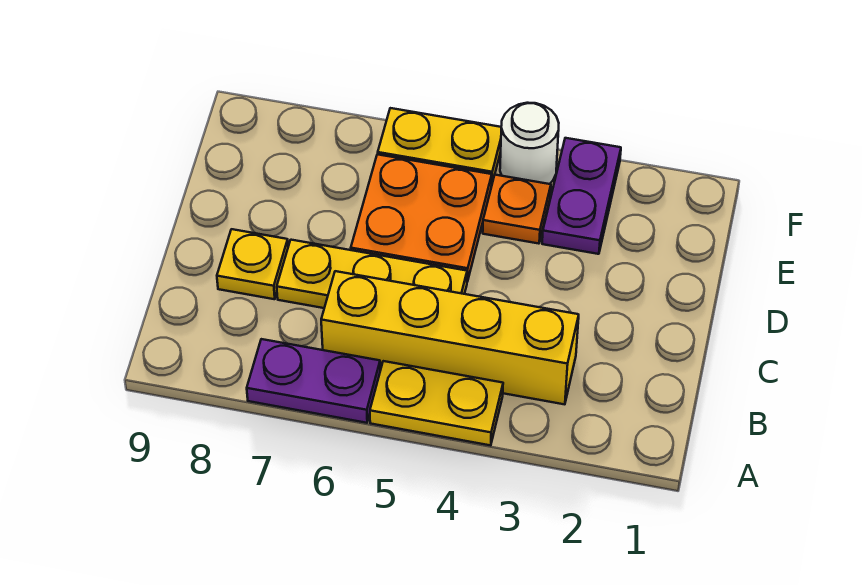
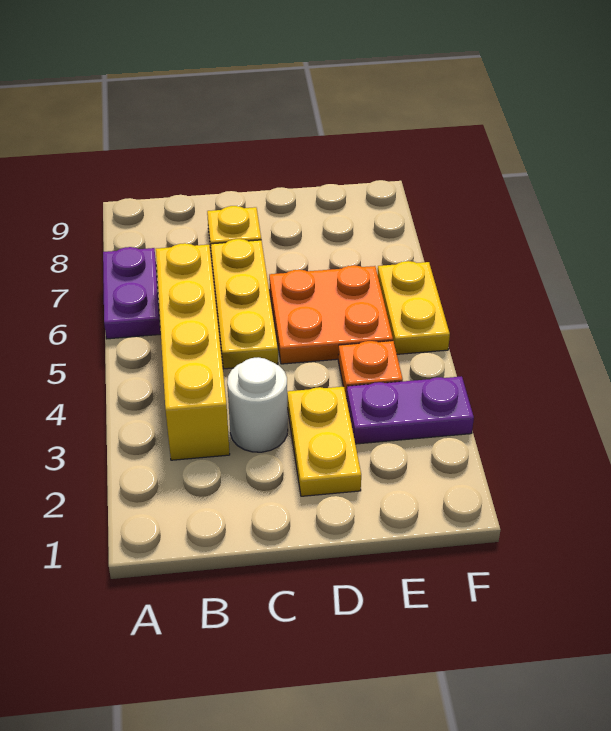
yellow plate A4:A5 level 1 -> yellow plate D2:D3 level 1
white round brick F4 level 1 -> white round brick C3 level 1

